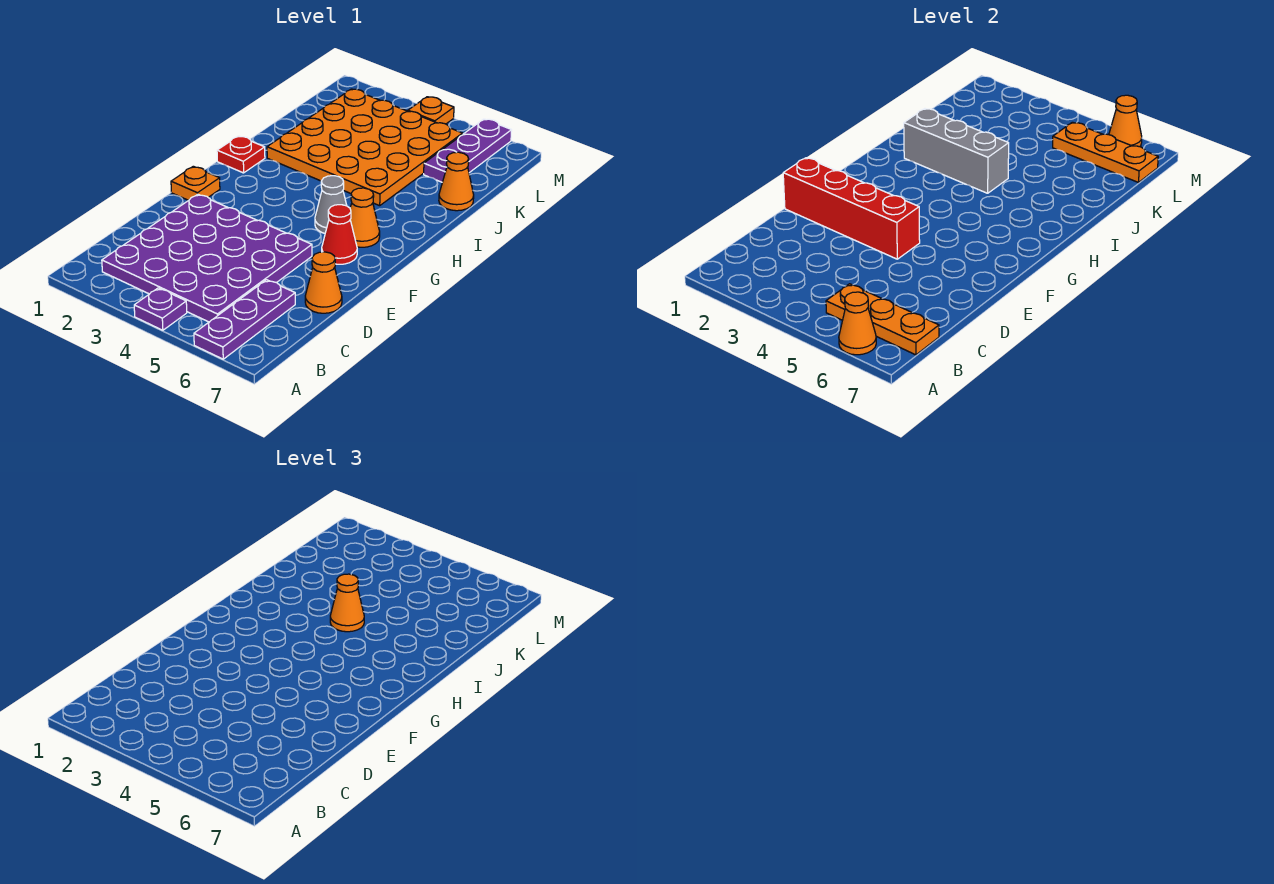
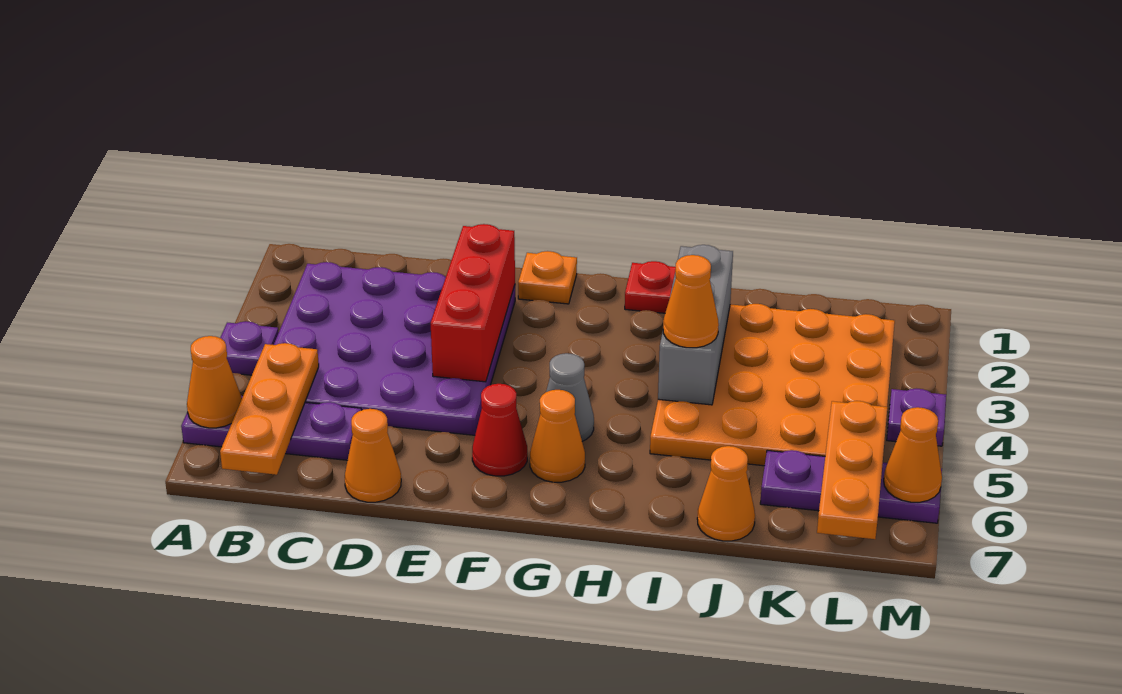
red brick E1:E4 level 2 -> red brick E2:E4 level 2
orange plate M4 level 1 -> purple plate M4 level 1

